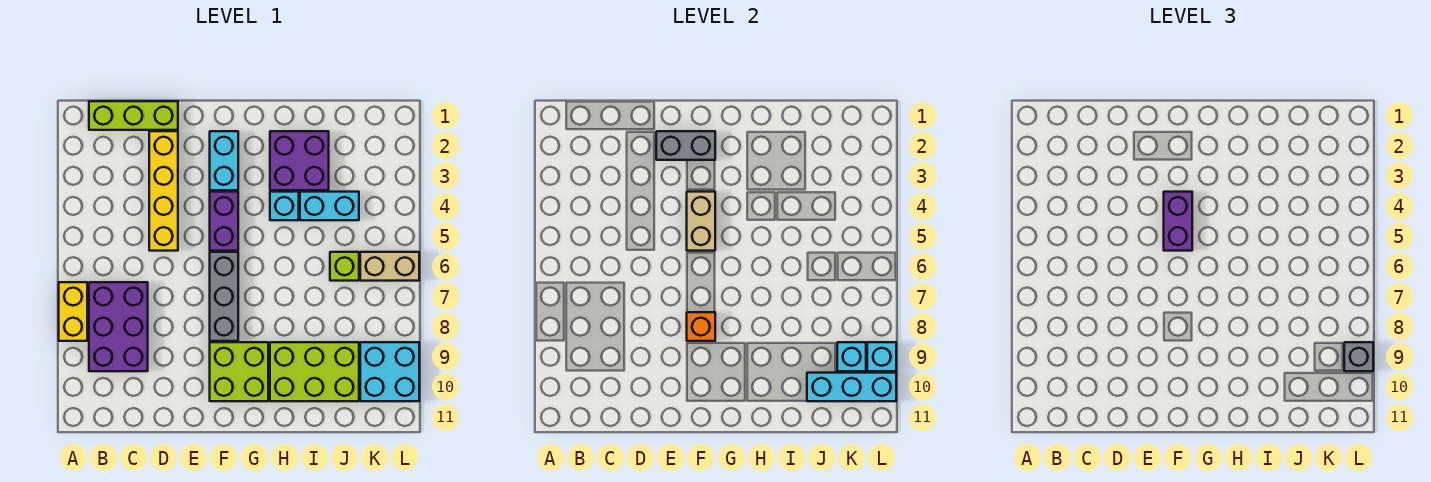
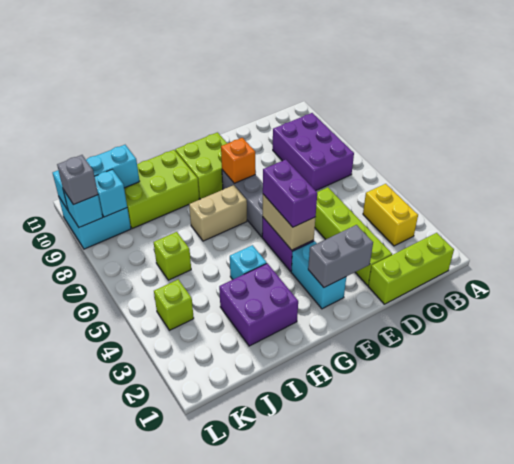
yellow brick A7:A8 level 1 -> yellow brick B3:B4 level 1
yellow brick D2:D5 level 1 -> lime brick D2:D5 level 1
cyan brick I4:J4 level 1 -> none
none -> lime brick K4 level 1
tan brick K6:L6 level 1 -> tan brick G7:H7 level 1

